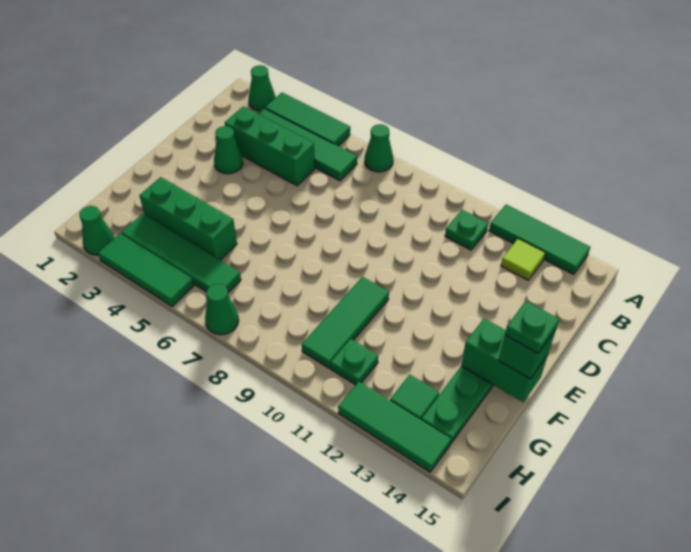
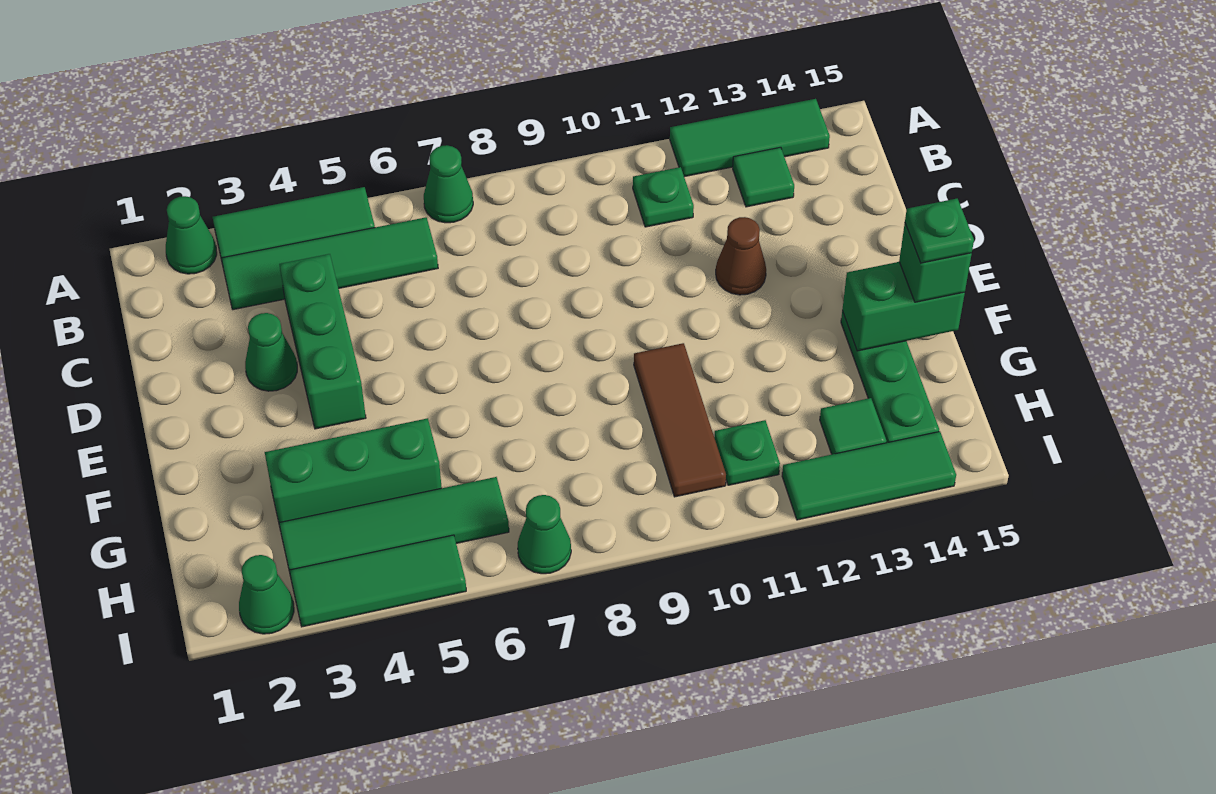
lime tile B13 level 1 -> green tile B13 level 1
green brick C3:C5 level 1 -> green brick C4:E4 level 1
none -> brown cone D12 level 1
green tile F10:H10 level 1 -> brown tile F10:H10 level 1

